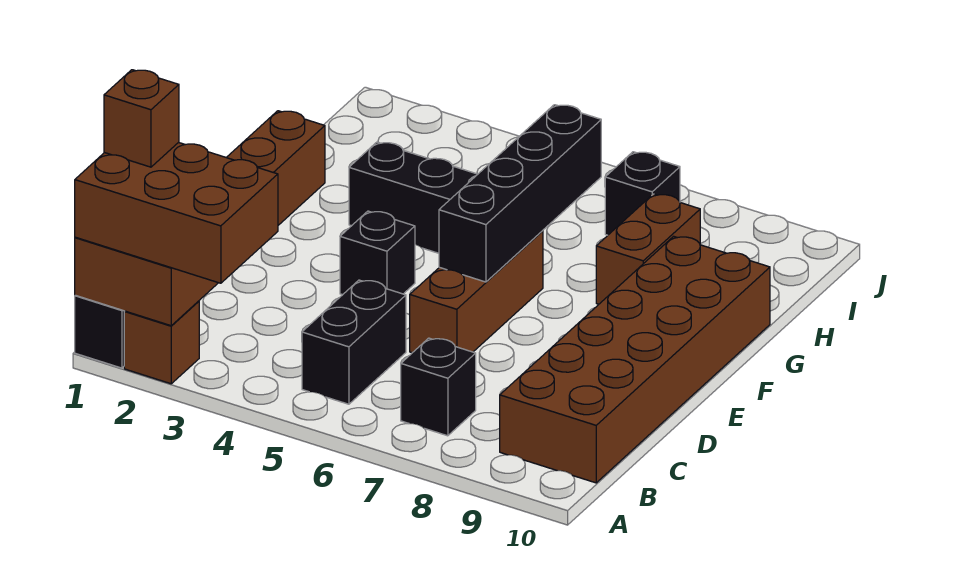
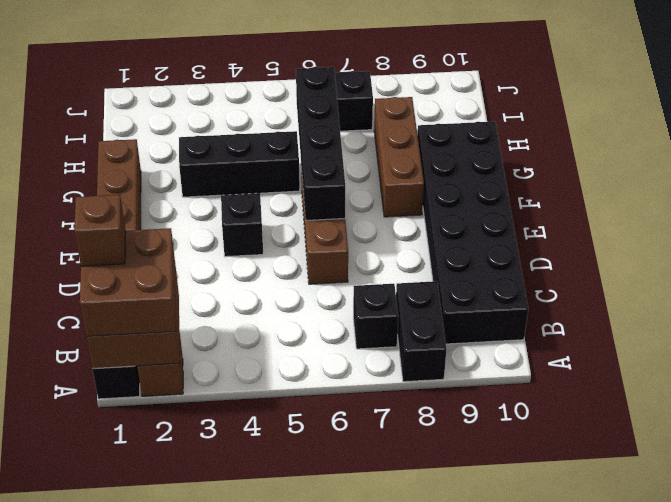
brown brick A1:B3 level 3 -> brown brick A1:B2 level 3
black brick B5:C5 level 1 -> black brick A8:B8 level 1
brown brick B9:G10 level 1 -> black brick B9:G10 level 1
brown brick G8:H8 level 1 -> brown brick F8:H8 level 1

